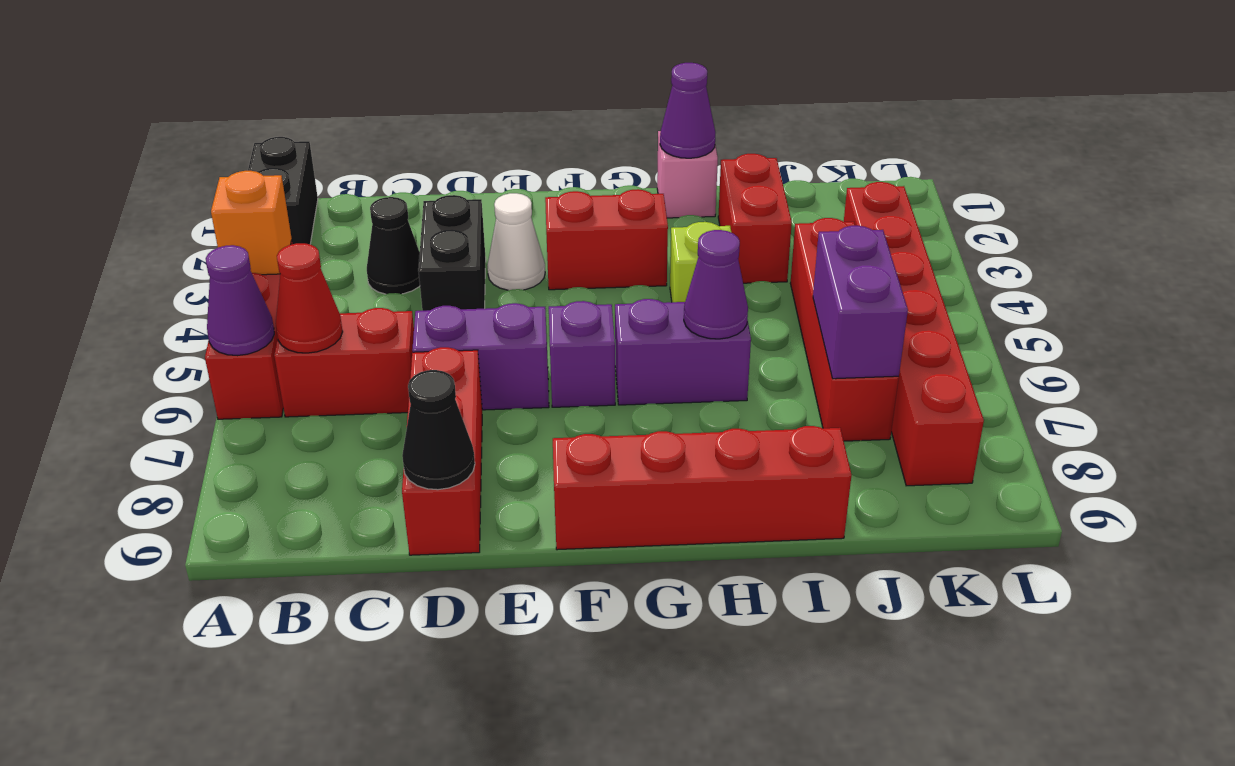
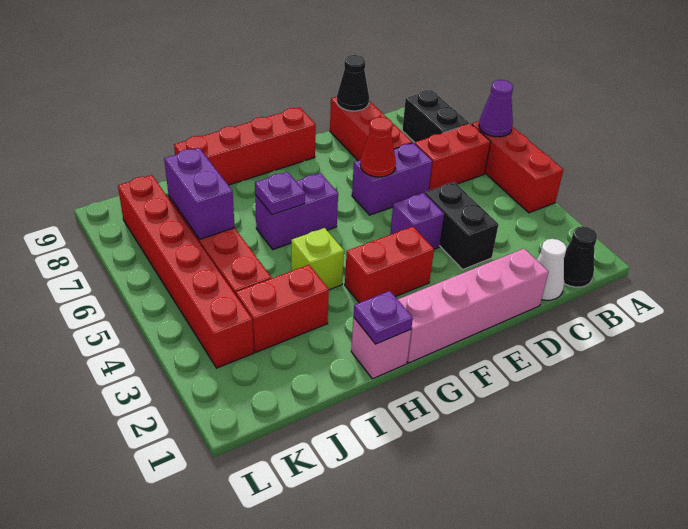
black brick A1:A2 level 1 -> black brick B7:B8 level 1
orange brick A4 level 2 -> none
red cone B6 level 2 -> red cone E6 level 2
black cone C3 level 1 -> black cone B1 level 1
none -> pink brick D1:G1 level 1
white cone E3 level 1 -> white cone C1 level 1
purple brick F6 level 1 -> purple brick E4 level 1
purple cone H1 level 2 -> purple plate H1 level 2
purple cone H6 level 2 -> purple plate H6 level 2
red brick I2:I3 level 1 -> red brick I3:J3 level 1

